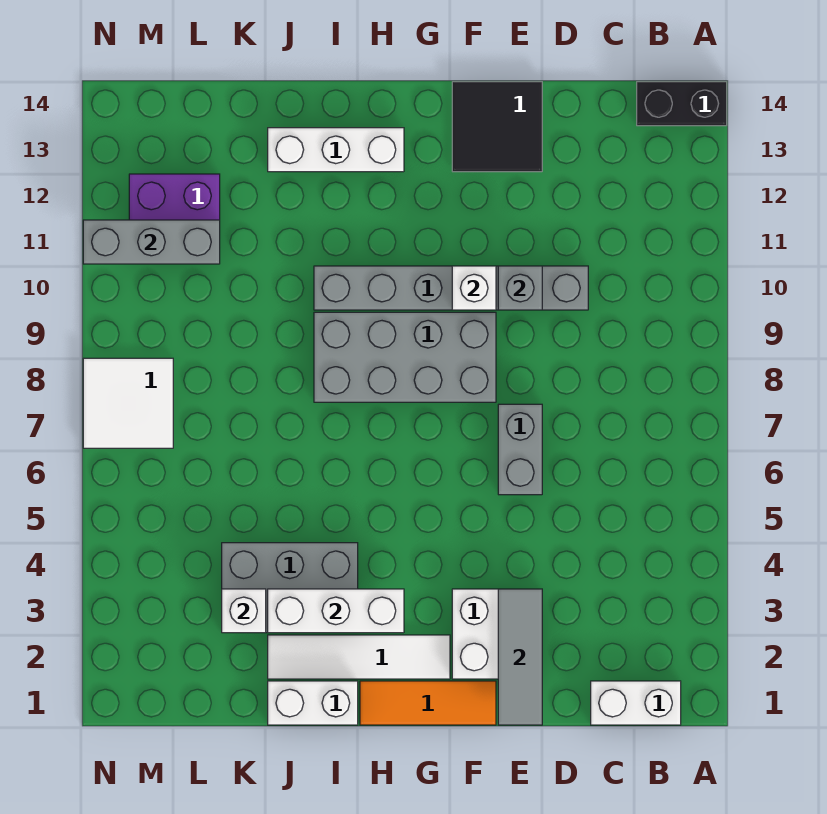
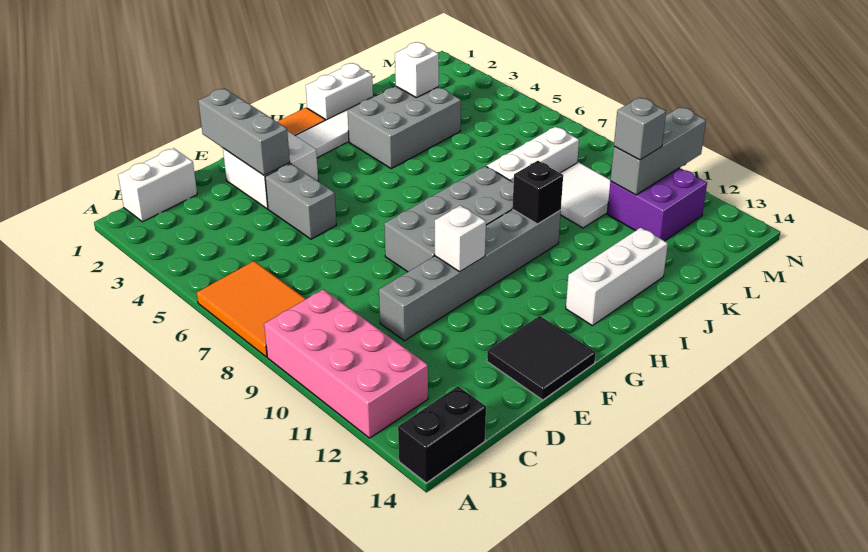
none -> orange tile A6:B8 level 1
none -> pink brick A9:B12 level 1
grey tile E1:E3 level 2 -> grey brick E1:E3 level 2
grey brick E6:E7 level 1 -> grey brick E4:E5 level 1
grey brick E10 level 2 -> grey brick L11 level 3
white brick H3:J3 level 2 -> white brick J8:L8 level 1
none -> black brick I10 level 2
white tile M7:N8 level 1 -> white tile K9:L10 level 1

